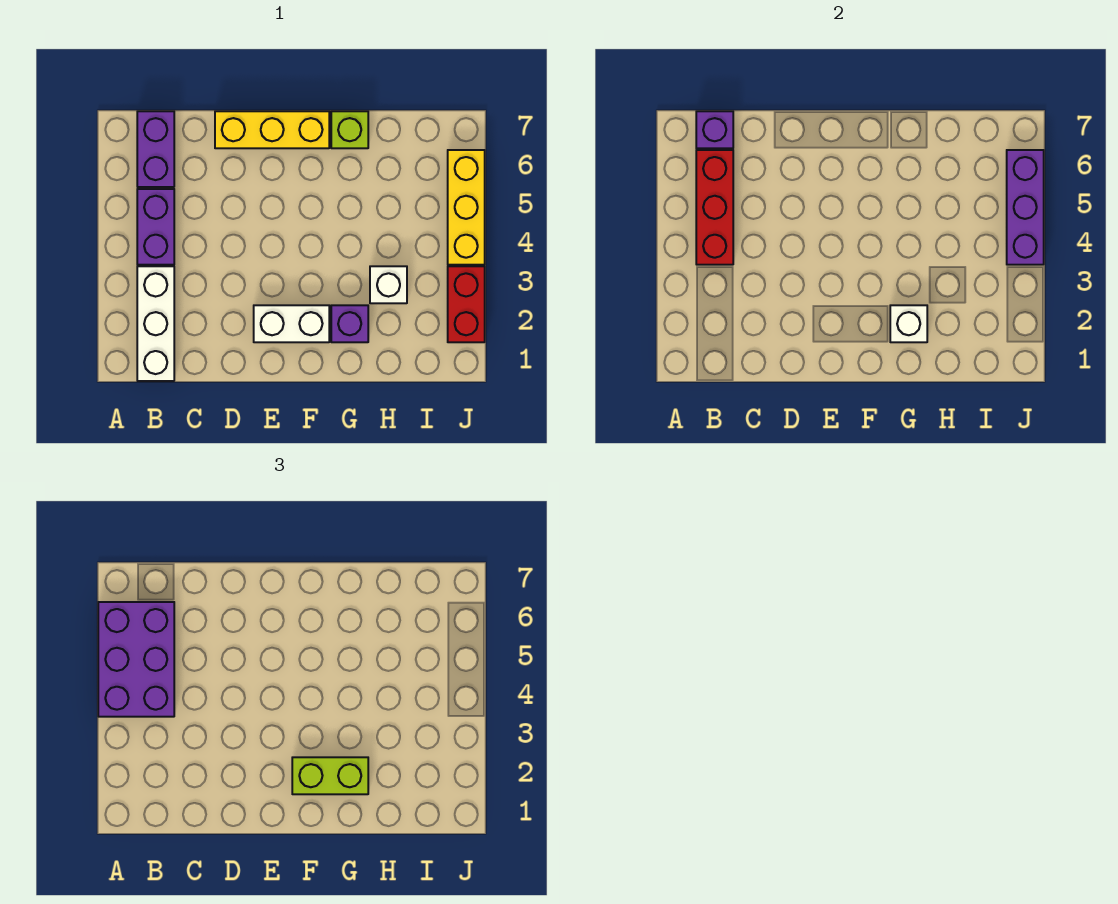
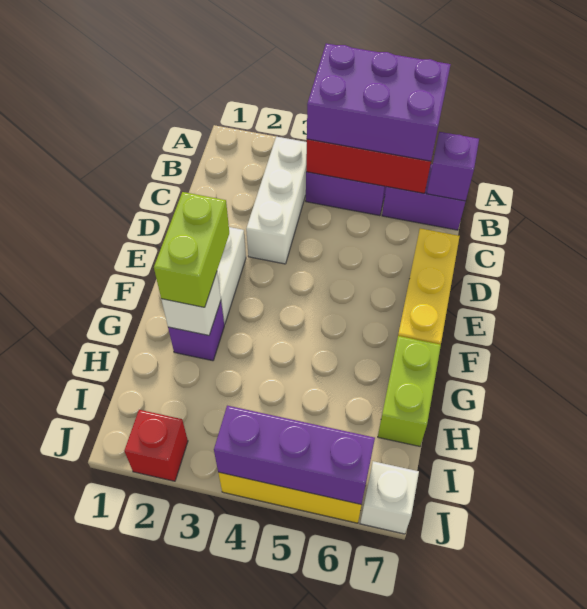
white brick B1:B3 level 1 -> white brick B3:D3 level 1
lime brick G7 level 1 -> lime brick G7:H7 level 1
white brick H3 level 1 -> white brick J7 level 1
red brick J2:J3 level 1 -> red brick J2 level 1

